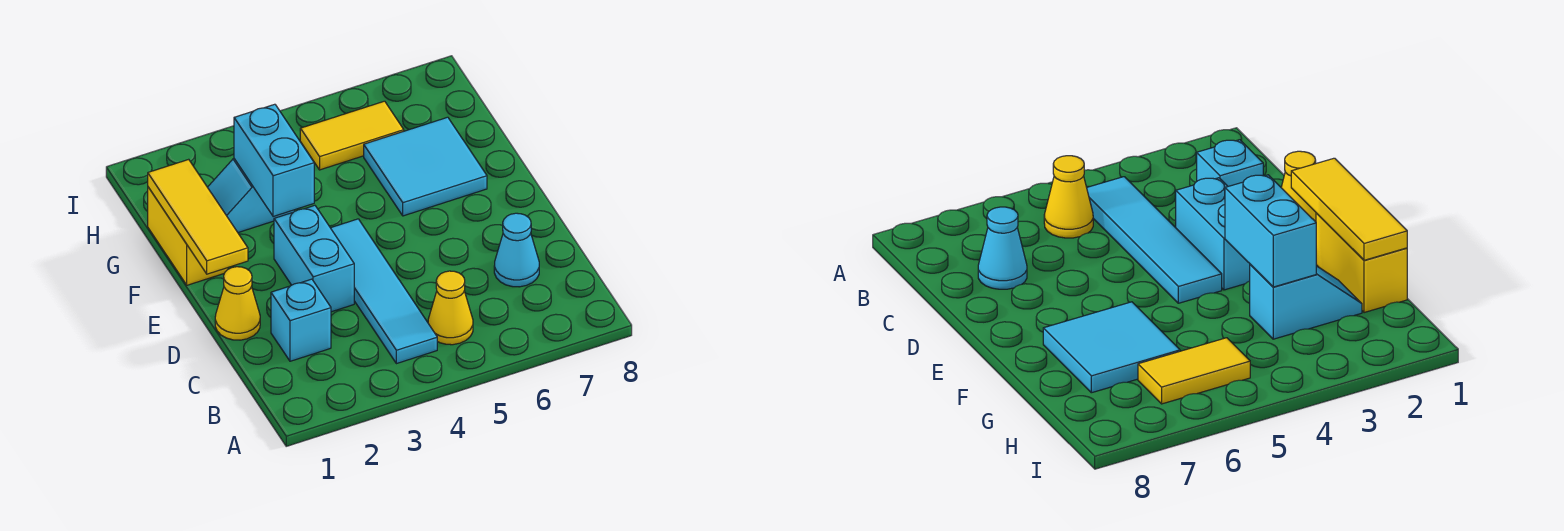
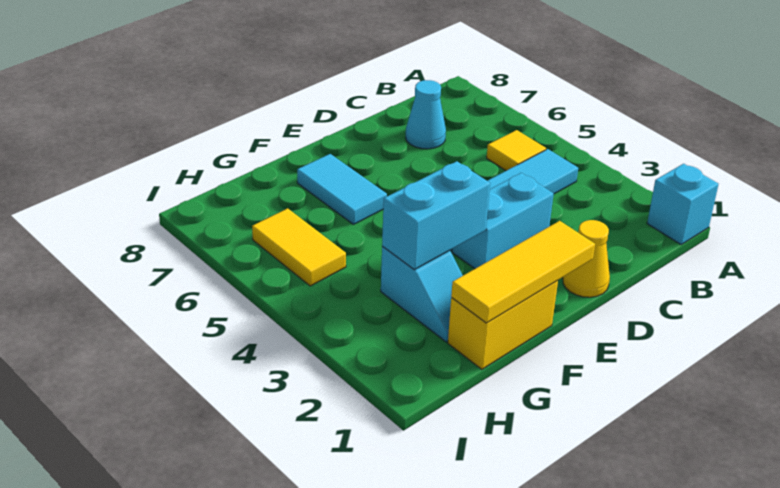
yellow cone B5 level 1 -> yellow tile B5 level 1
cyan brick C2 level 1 -> cyan brick A1 level 1
cyan tile F6:G7 level 1 -> cyan tile F6:F7 level 1

